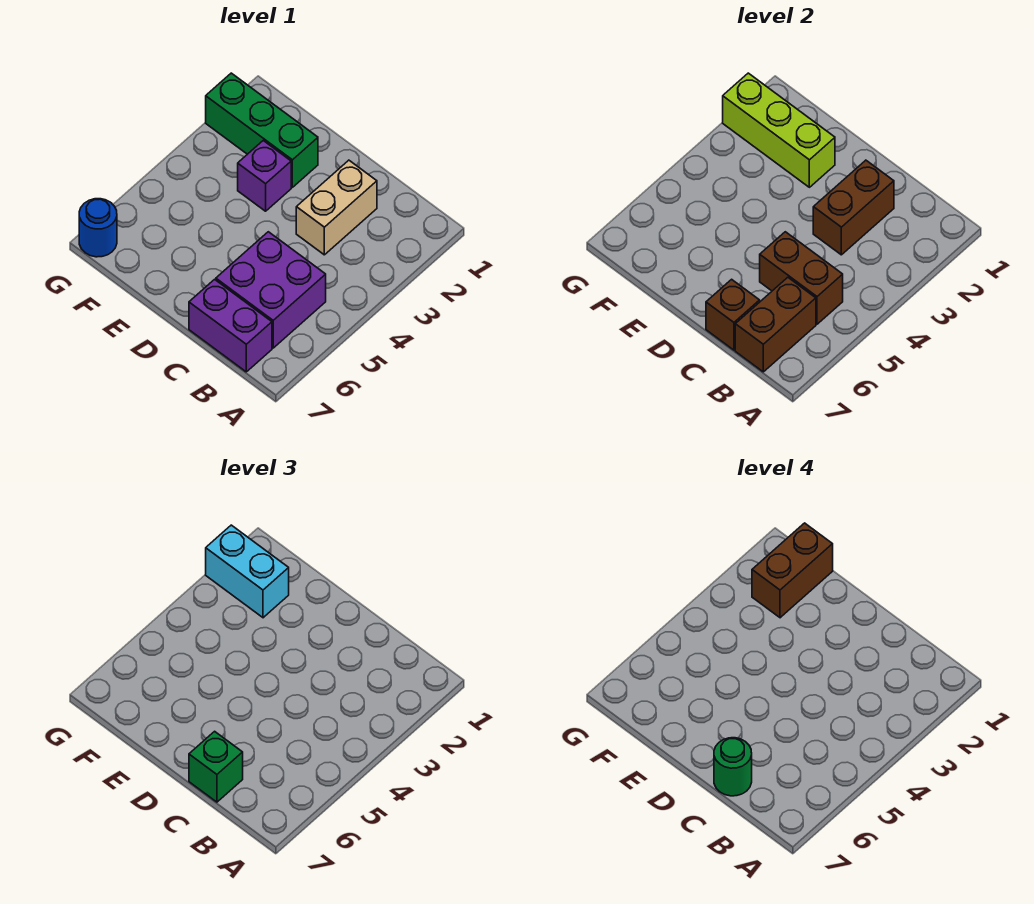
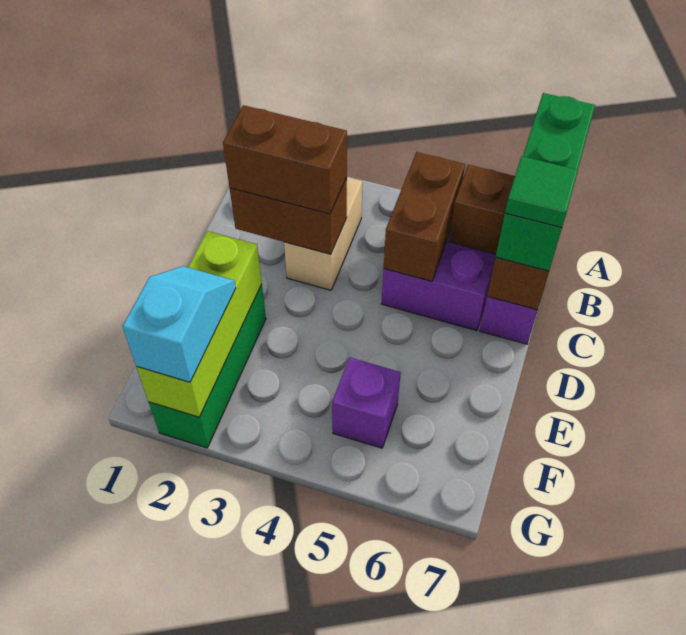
tan brick C2:C3 level 1 -> tan brick B3:C3 level 1
green brick C7 level 3 -> green brick A7:C7 level 3
green round brick C7 level 4 -> green tile C7 level 4
purple brick E3 level 1 -> purple brick F5 level 1
brown brick F1:F2 level 4 -> brown brick C2:C3 level 3
cyan brick F2:G2 level 3 -> cyan slope F2:G2 level 3 top G
blue round brick G7 level 1 -> none

